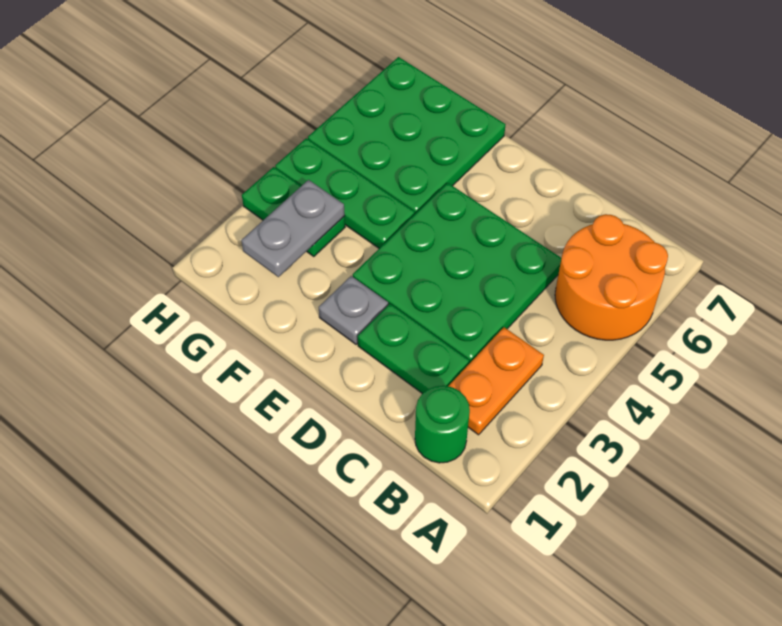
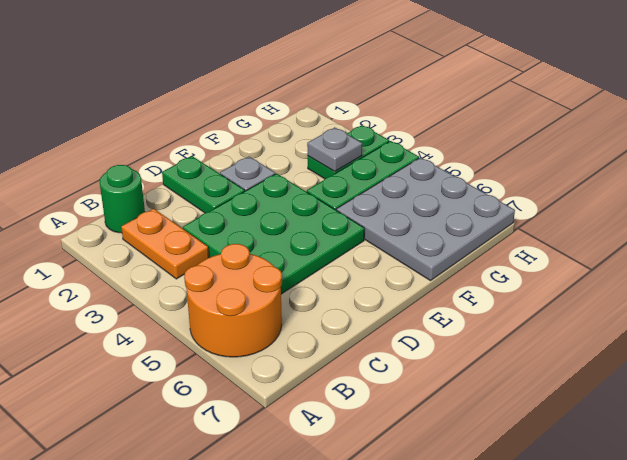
green plate C2:D2 level 1 -> green plate D1:D2 level 1
green plate F5:H7 level 1 -> grey plate F5:H7 level 1
grey plate G2:G3 level 2 -> grey plate G3 level 2

